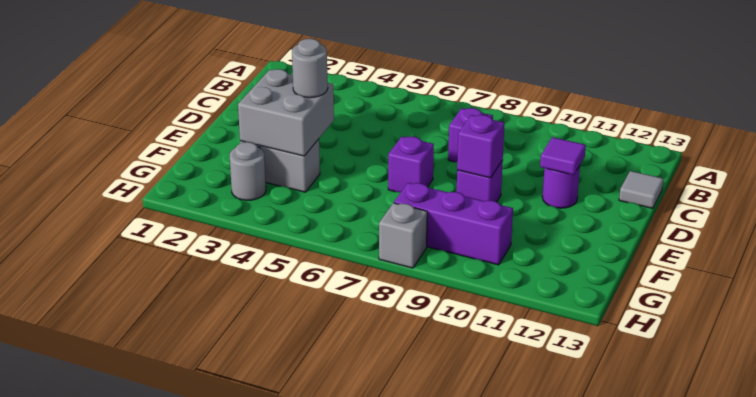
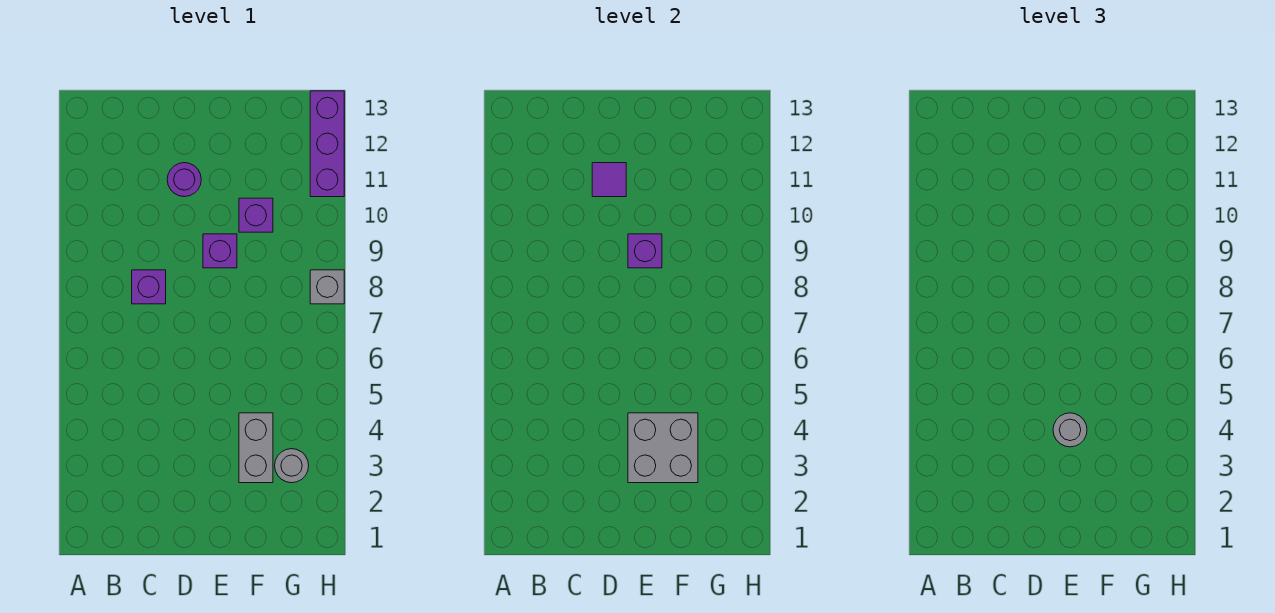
grey tile C13 level 1 -> none
purple brick E7 level 1 -> purple brick F10 level 1
purple brick G8:G10 level 1 -> purple brick H11:H13 level 1

